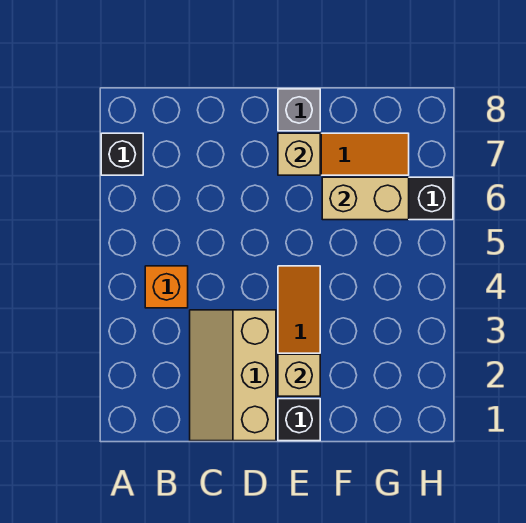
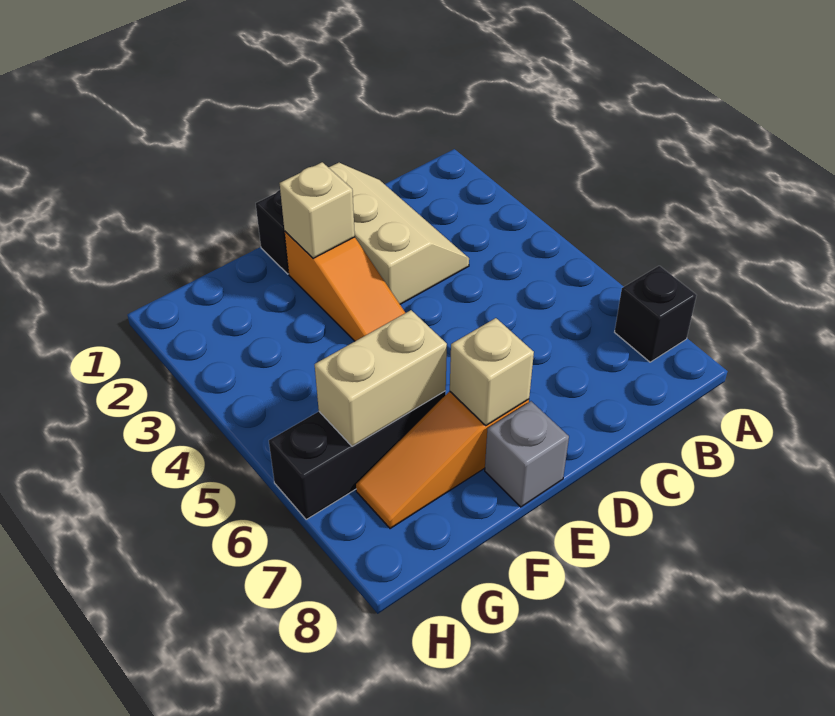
orange brick B4 level 1 -> none

